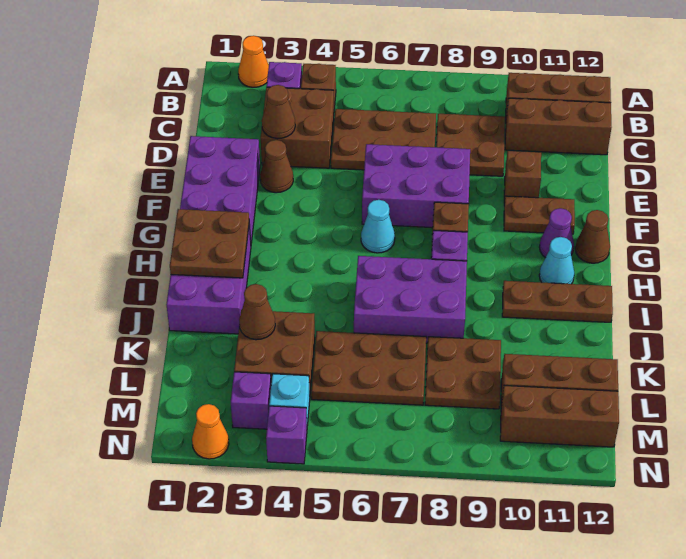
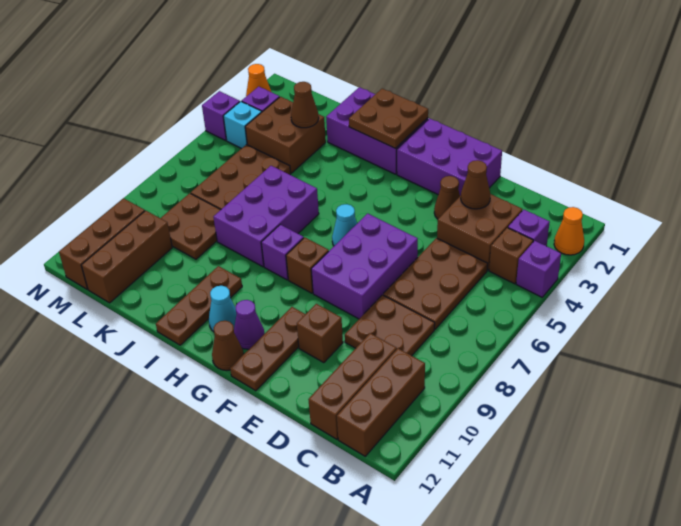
none -> purple brick A4 level 1
brown plate F10:F11 level 1 -> brown plate F10:F12 level 1

